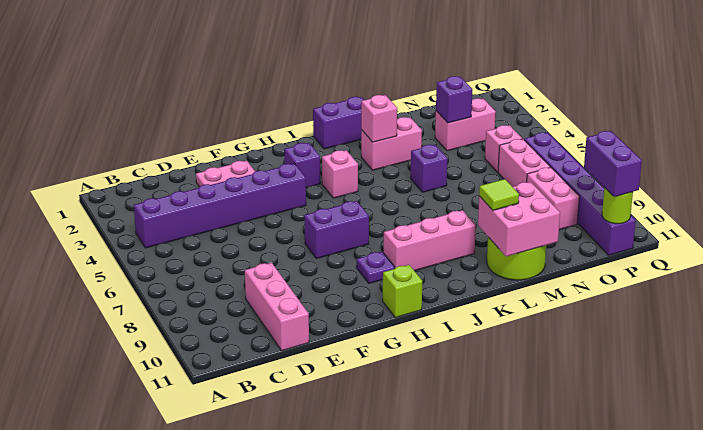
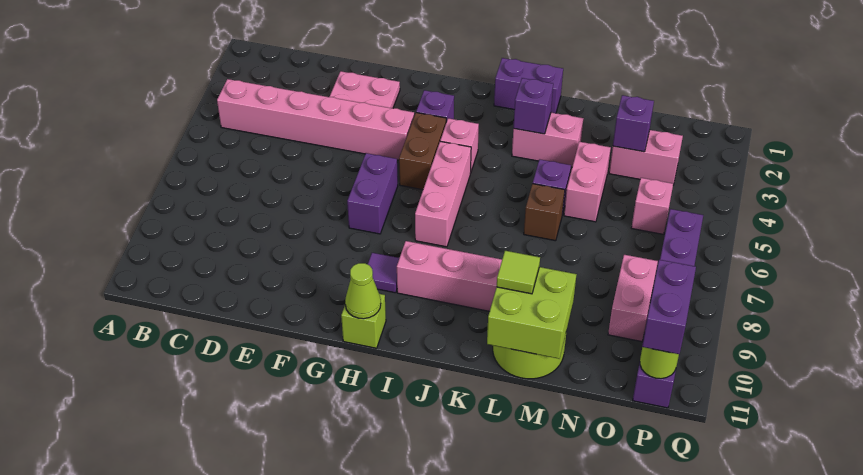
purple brick B4:G4 level 1 -> pink brick B4:G4 level 1
pink brick D9:D11 level 1 -> pink brick I5:I7 level 1
purple brick G7:H7 level 1 -> purple brick G6:G7 level 1
none -> brown brick H4:H5 level 1
purple plate H9 level 1 -> purple tile H9 level 1
none -> lime cone H11 level 2
pink brick K3 level 2 -> purple brick K3 level 2
none -> brown brick L6 level 1
pink brick L10:M11 level 2 -> lime brick L10:M11 level 2
pink brick O6:O7 level 1 -> pink brick M4:M5 level 1

